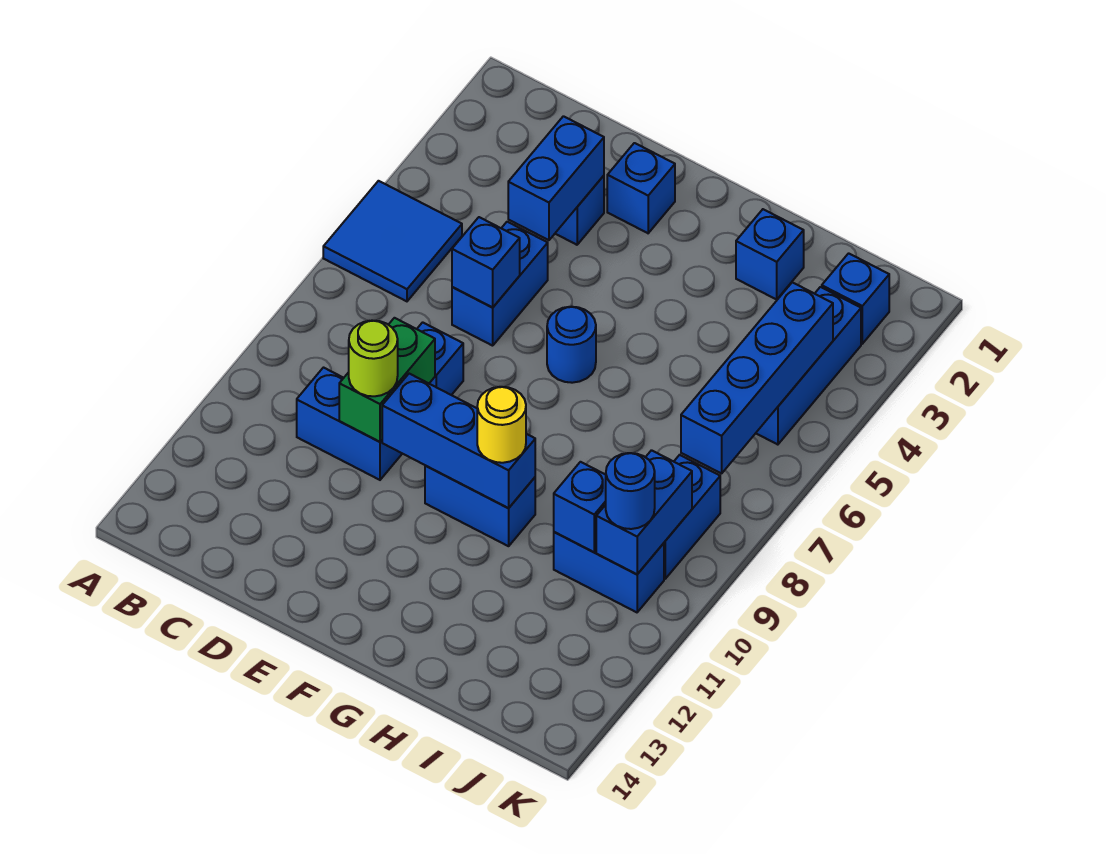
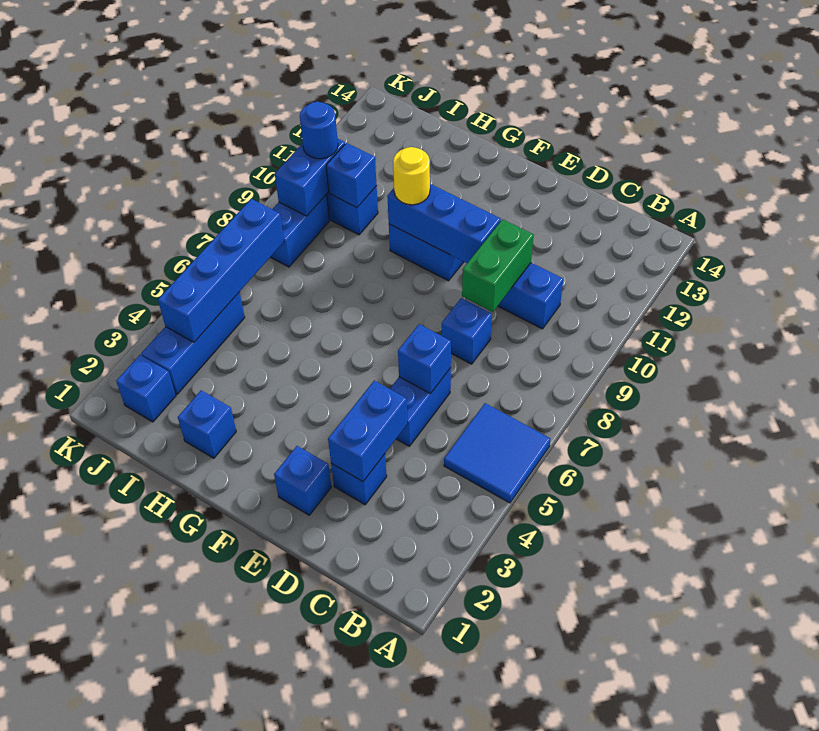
lime round brick D10 level 3 -> none
blue round brick F6 level 1 -> none

